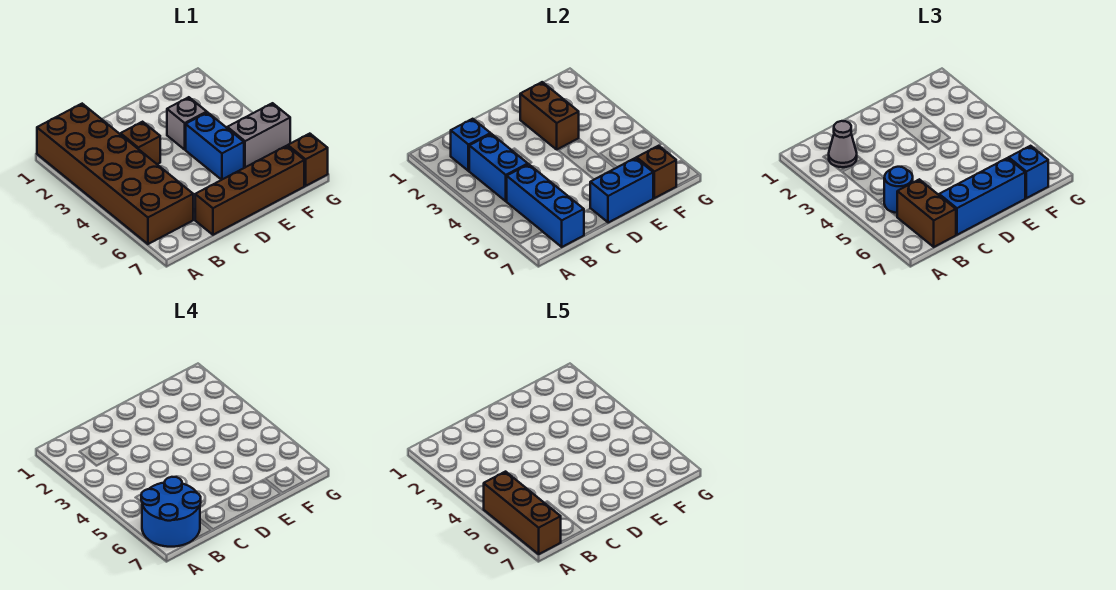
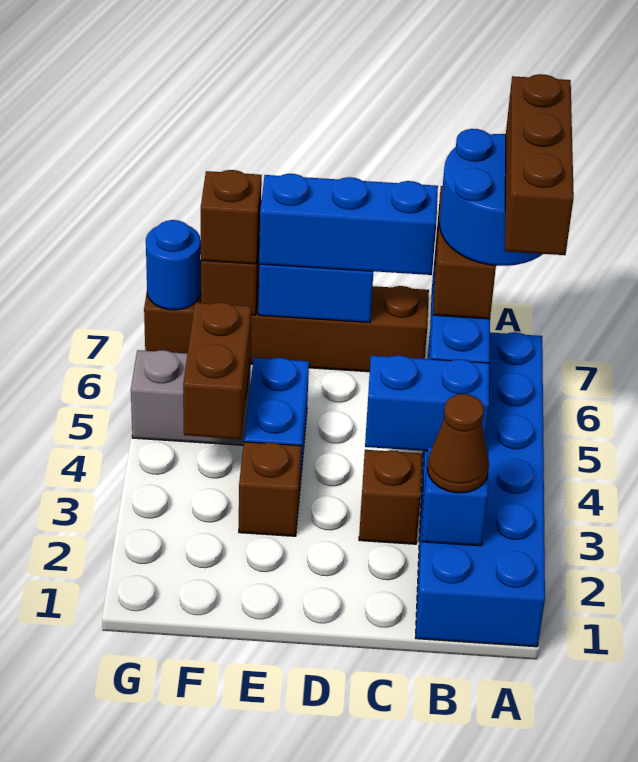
brown brick A1:B6 level 1 -> blue brick A1:B6 level 1
grey cone B2 level 3 -> brown cone B2 level 3
blue brick B3:B4 level 2 -> blue brick B4:C4 level 2
blue round brick B5 level 3 -> blue round brick G7 level 2
brown brick E2:E3 level 2 -> brown brick F4:F5 level 2
grey brick E3 level 1 -> brown brick E3 level 1
blue brick F7 level 3 -> brown brick F7 level 3

